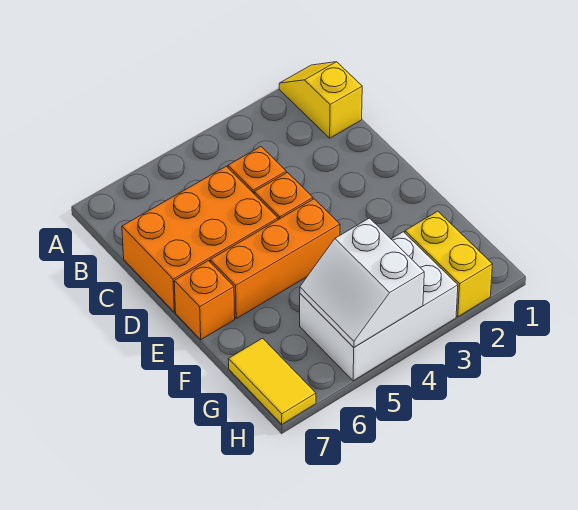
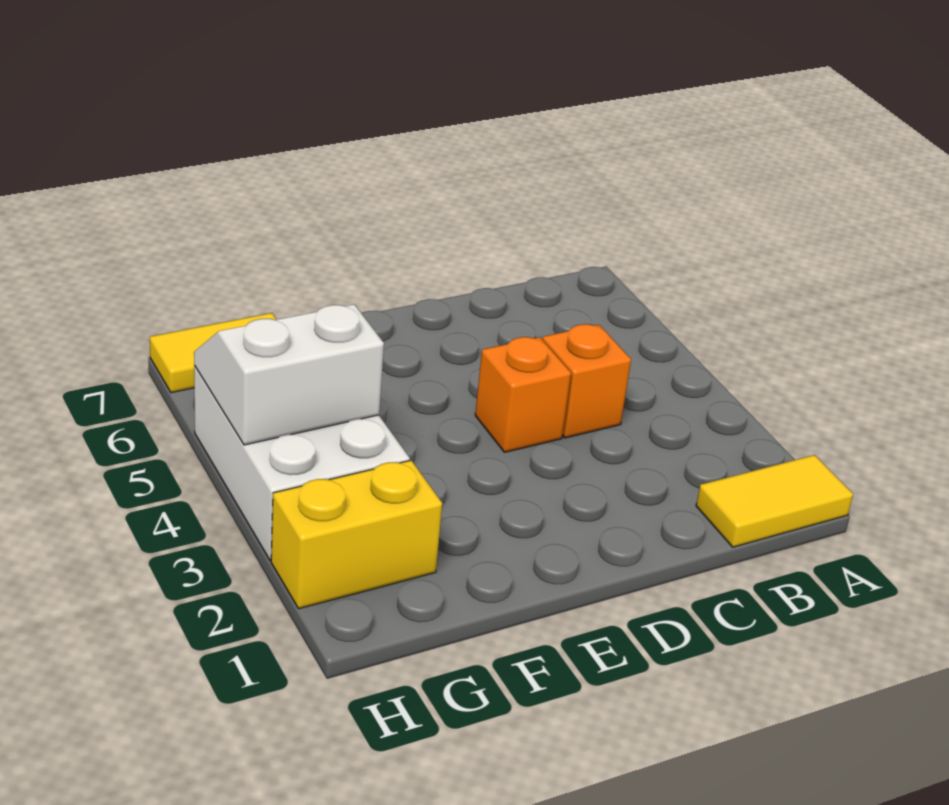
yellow slope A1:B1 level 1 top B -> yellow tile A1:B1 level 1
orange brick C5:D7 level 1 -> none
orange brick E4:E6 level 1 -> none
orange brick E7 level 1 -> none

